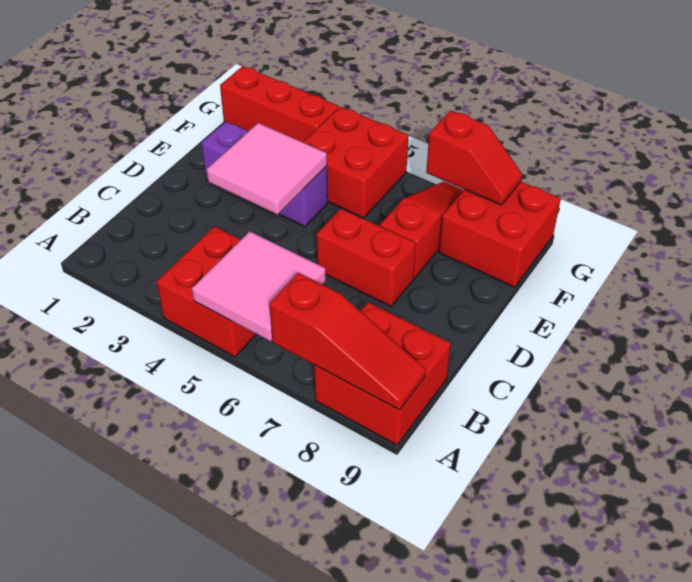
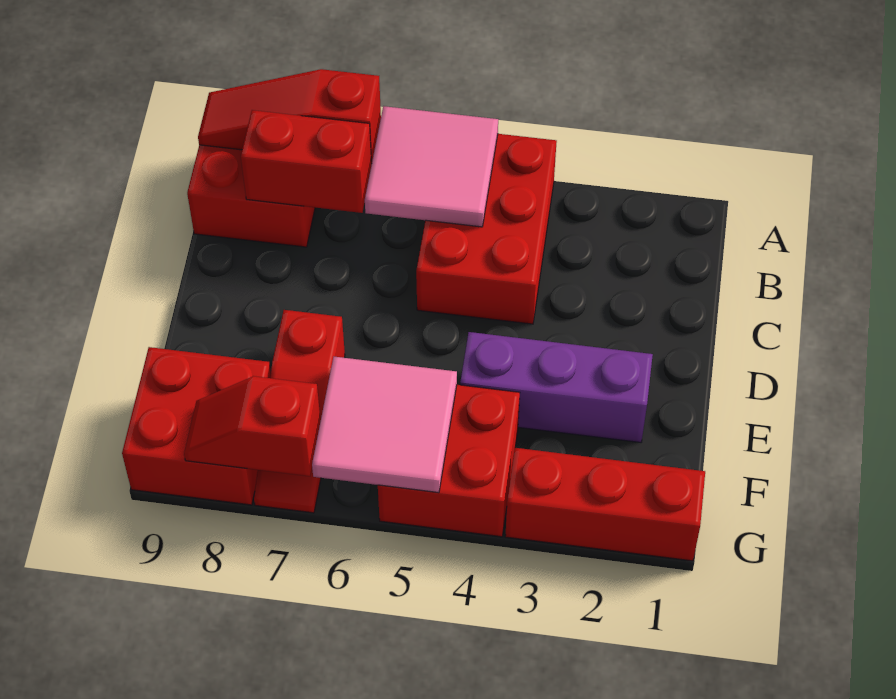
red brick A4:B5 level 1 -> red brick A4:C5 level 1
pink tile D3:E4 level 2 -> pink tile F5:G6 level 2
red brick D6:D7 level 1 -> red brick B7:B8 level 2

